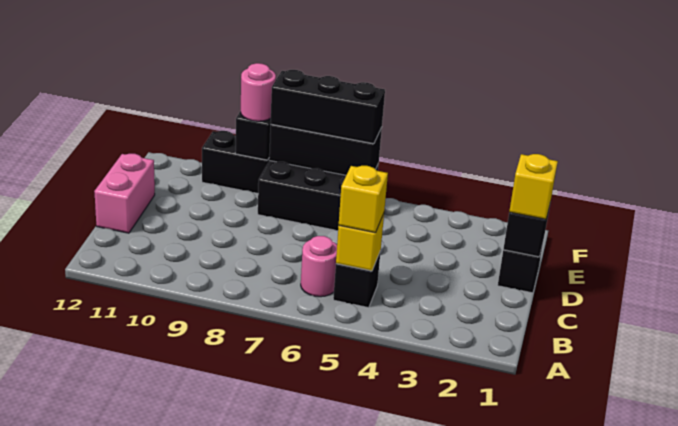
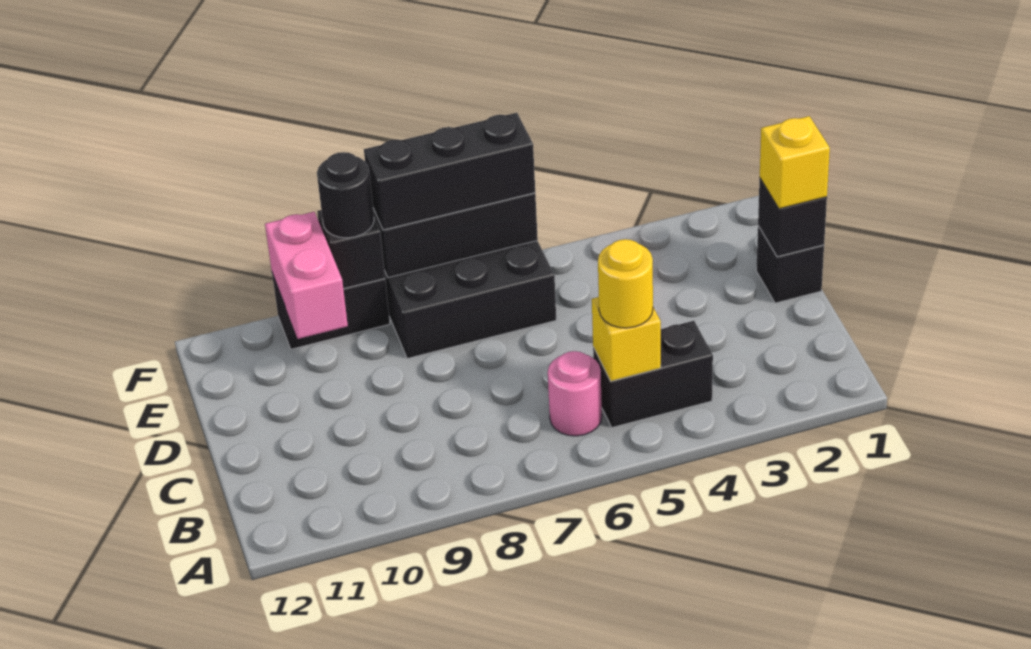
black brick B5 level 1 -> black brick B4:B5 level 1
yellow brick B5 level 3 -> yellow round brick B5 level 3
pink brick C12:D12 level 1 -> pink brick E10:F10 level 2
pink round brick F9 level 3 -> black round brick F9 level 3

